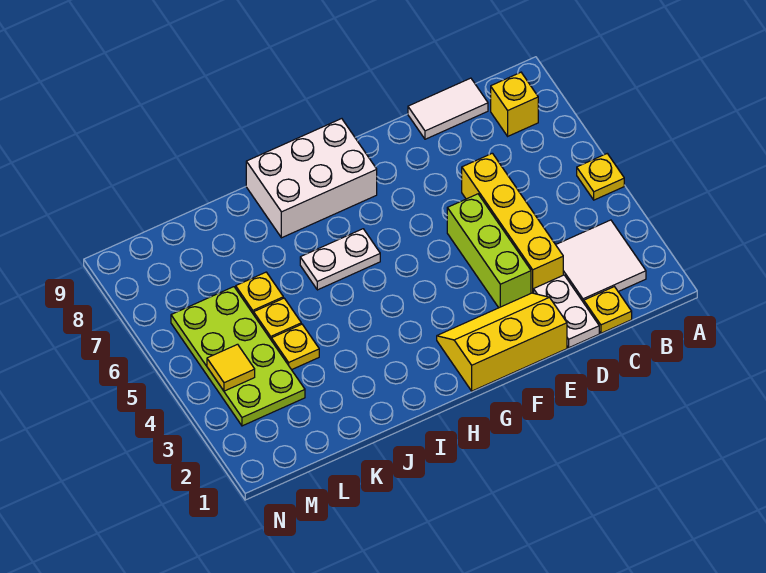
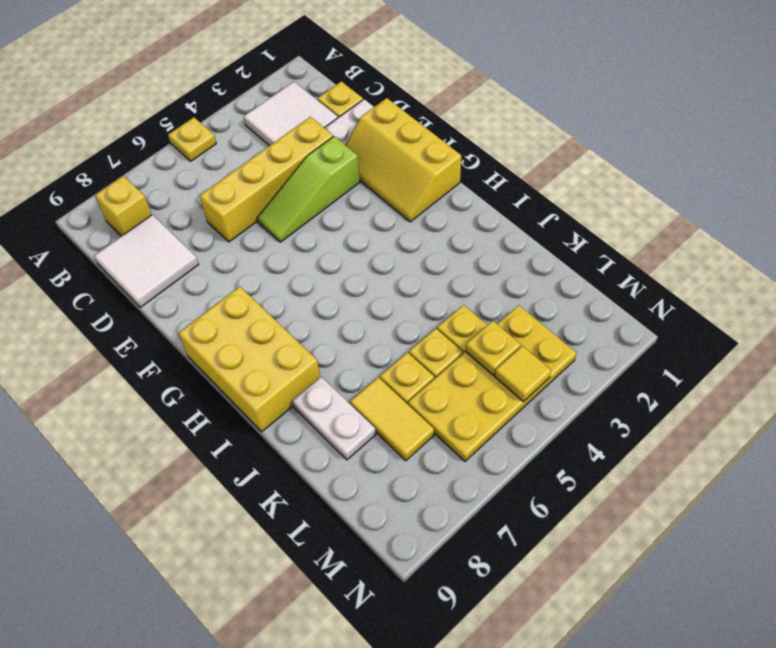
white tile C9:D9 level 1 -> white tile C8:D9 level 1
lime brick E3:E5 level 1 -> lime slope E3:E5 level 1 top 3
white brick G8:I9 level 1 -> yellow brick G8:I9 level 1
white plate H6:I6 level 1 -> white plate J8:K8 level 1
none -> yellow tile K7:L7 level 1
lime plate L3:M6 level 1 -> yellow plate L3:M6 level 1
none -> yellow plate L4 level 2

